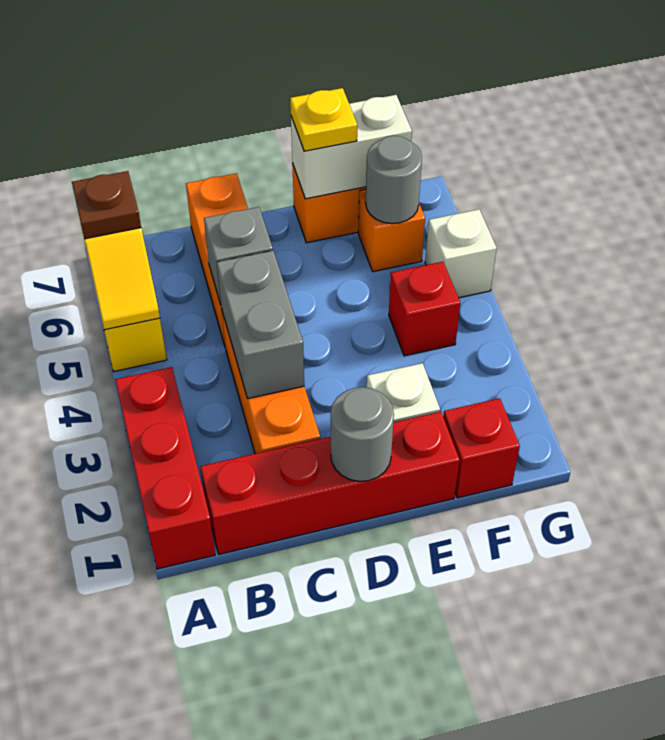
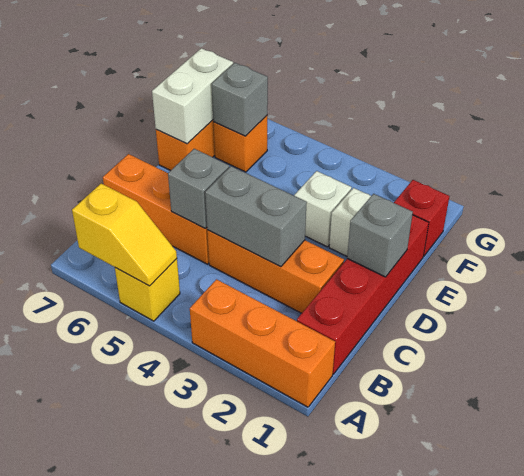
red brick A1:A3 level 1 -> orange brick A1:A3 level 1
brown plate A6 level 3 -> none
grey round brick D1 level 2 -> grey brick D1 level 2
yellow plate E7 level 3 -> none
red brick F4 level 1 -> none
grey round brick F6 level 2 -> grey brick F6 level 2
white brick G5 level 1 -> white brick E3 level 1

